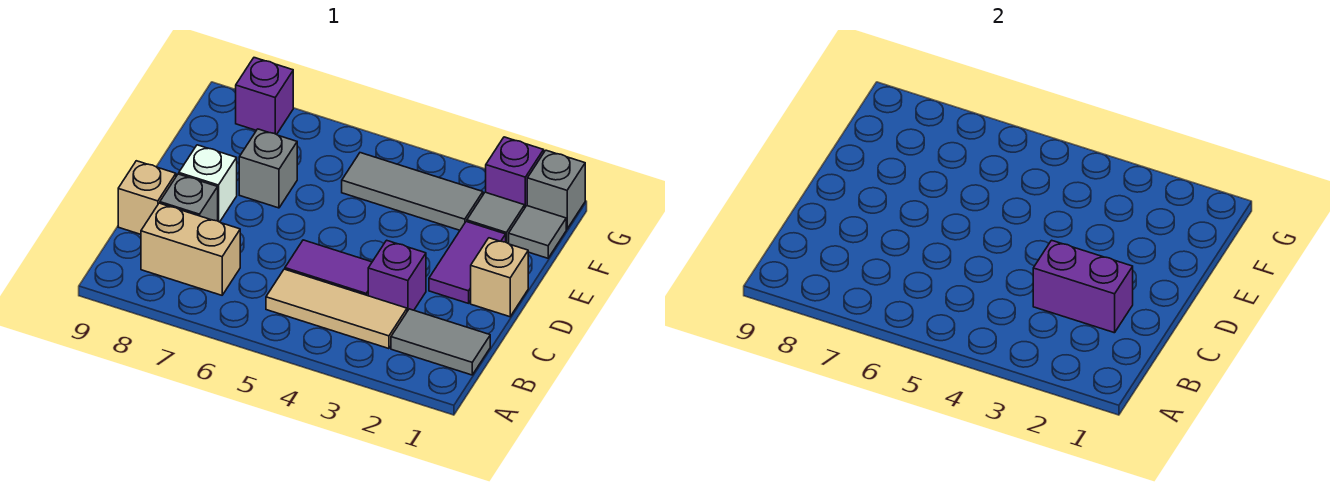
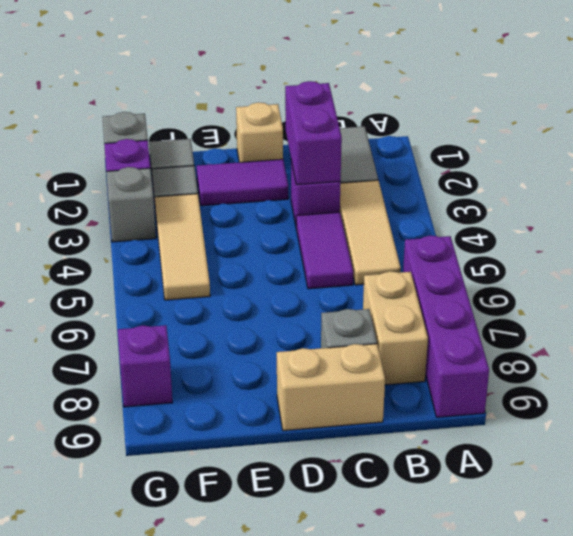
none -> purple brick A6:A9 level 1
tan brick C9 level 1 -> tan brick C9:D9 level 1
white brick D8 level 1 -> none
grey brick E7 level 1 -> grey brick G3 level 1
grey tile F3:F5 level 1 -> tan tile F3:F5 level 1

